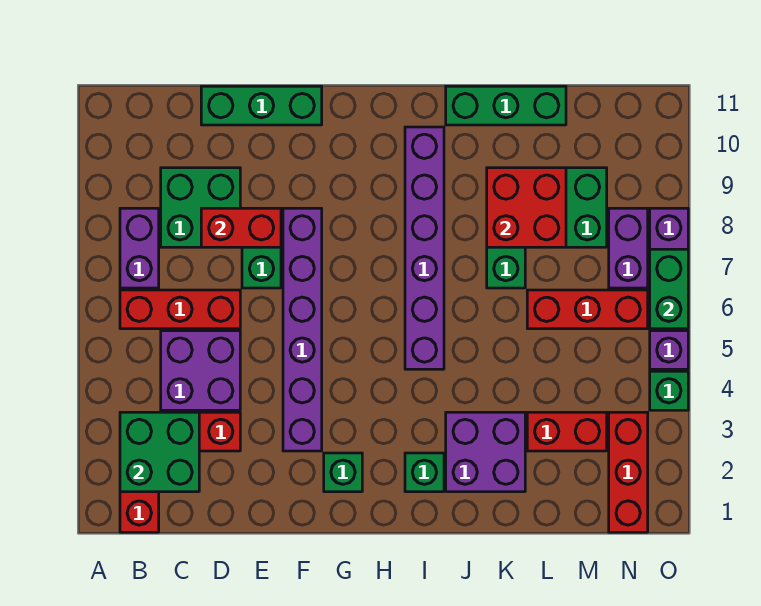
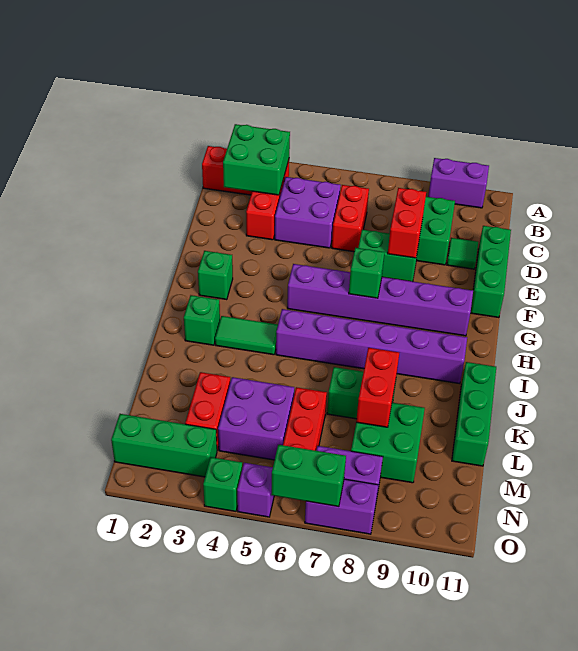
red brick B6:D6 level 1 -> red brick C6:D6 level 1
purple brick B7:B8 level 1 -> purple brick A9:A10 level 1
none -> green tile D10 level 1
purple brick F3:F8 level 1 -> purple brick G5:G10 level 1
none -> green brick G7 level 2
none -> green tile I3:I4 level 1
purple brick J2:K3 level 1 -> purple brick L4:M5 level 1
red brick K8:L9 level 2 -> red brick K8:L8 level 2
red brick N1:N3 level 1 -> green brick N1:N3 level 1

